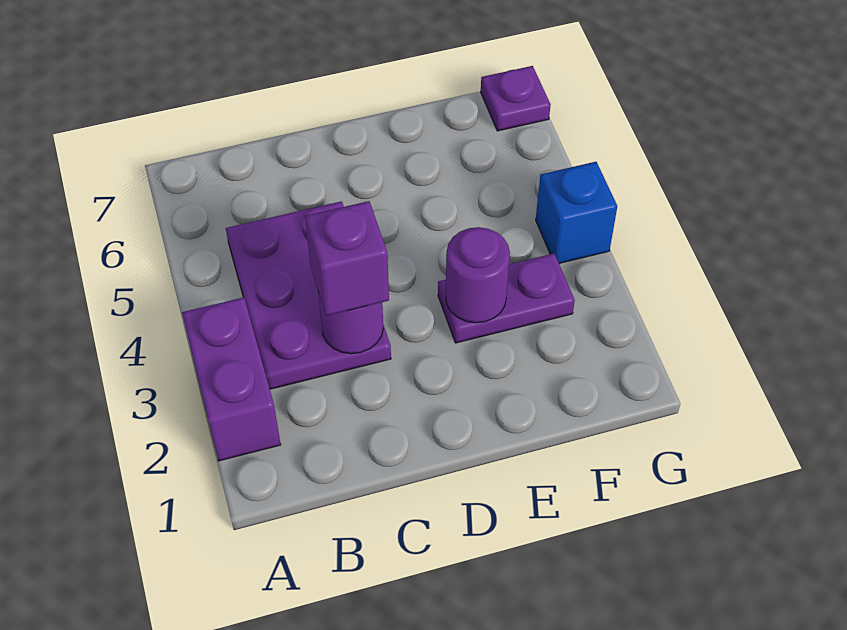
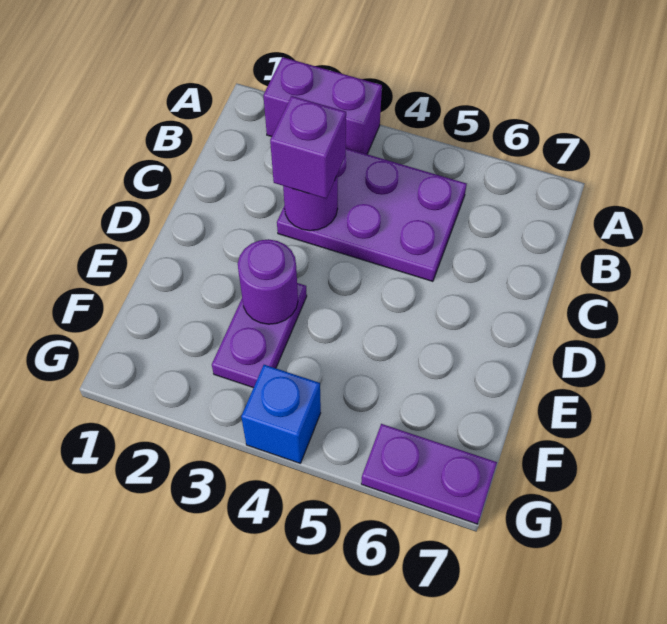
purple plate G7 level 1 -> purple plate G6:G7 level 1

